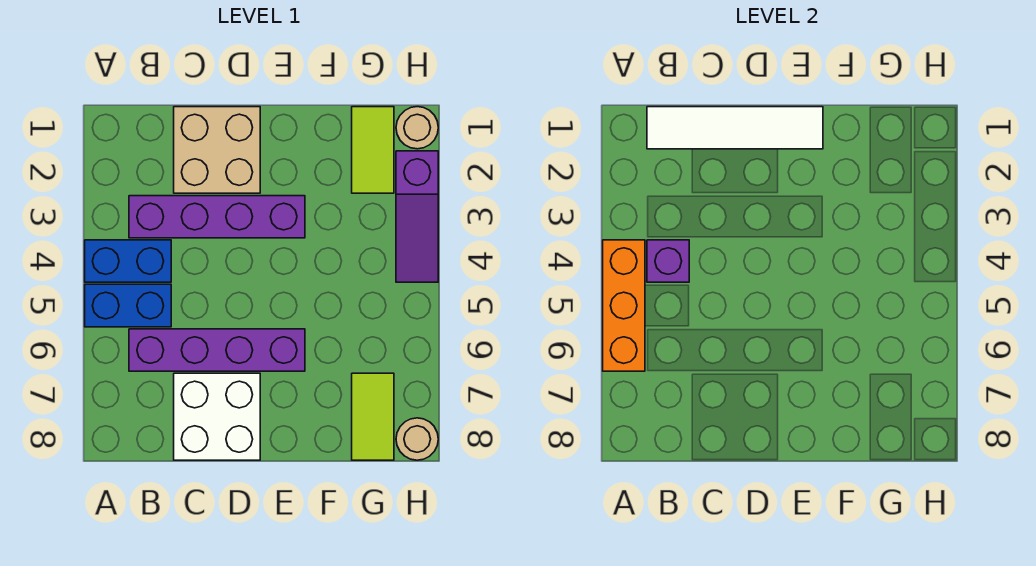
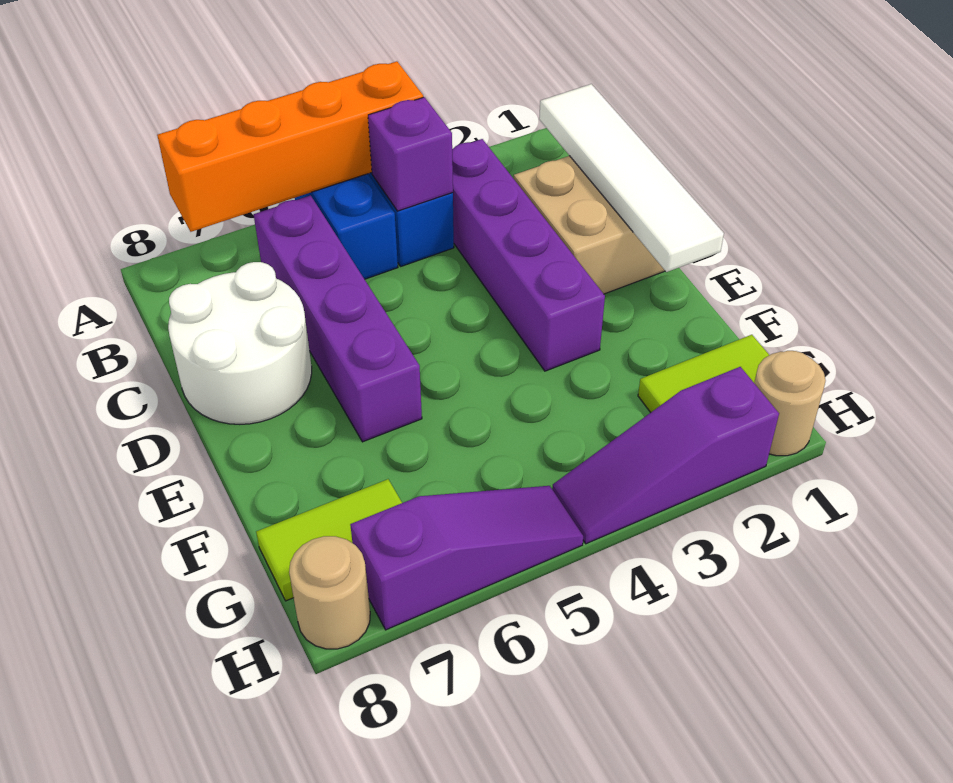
orange brick A4:A6 level 2 -> orange brick A4:A7 level 2
white brick C7:D8 level 1 -> white round brick C7:D8 level 1
none -> purple slope H5:H7 level 1 top 7

